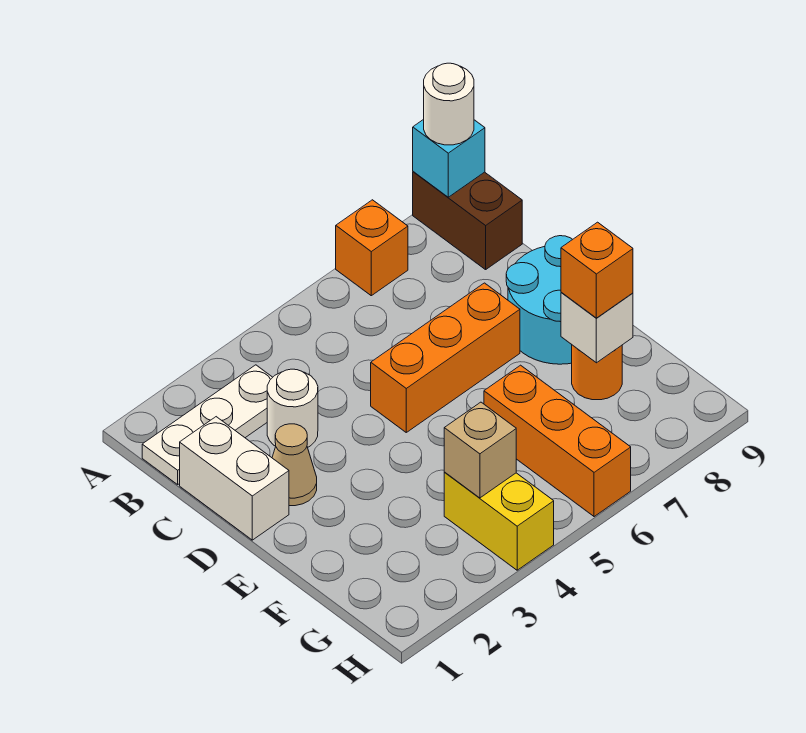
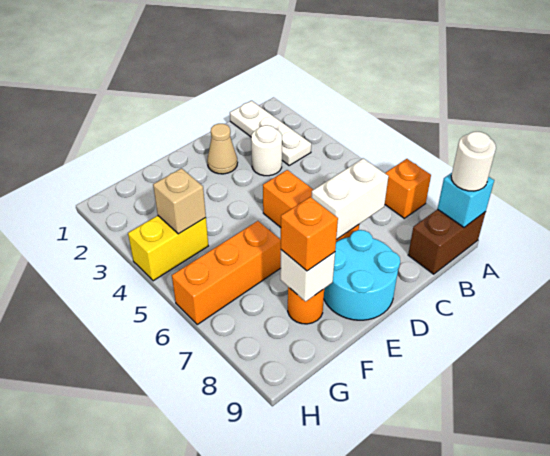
white brick C1:D1 level 1 -> white brick C7:D7 level 2

